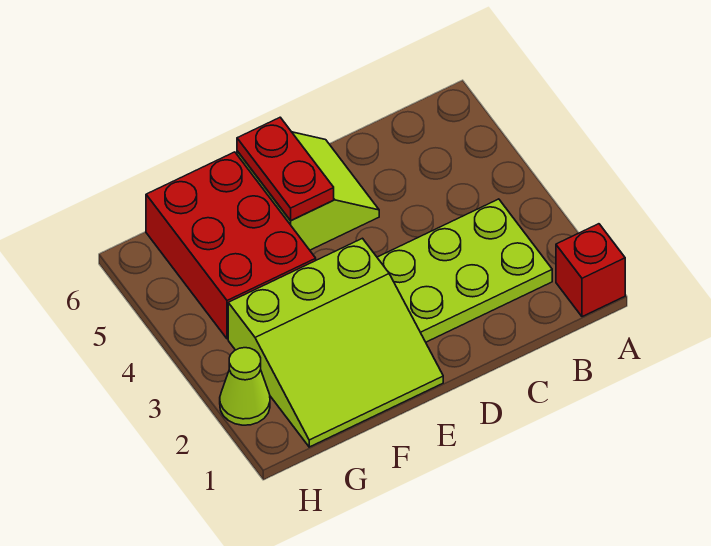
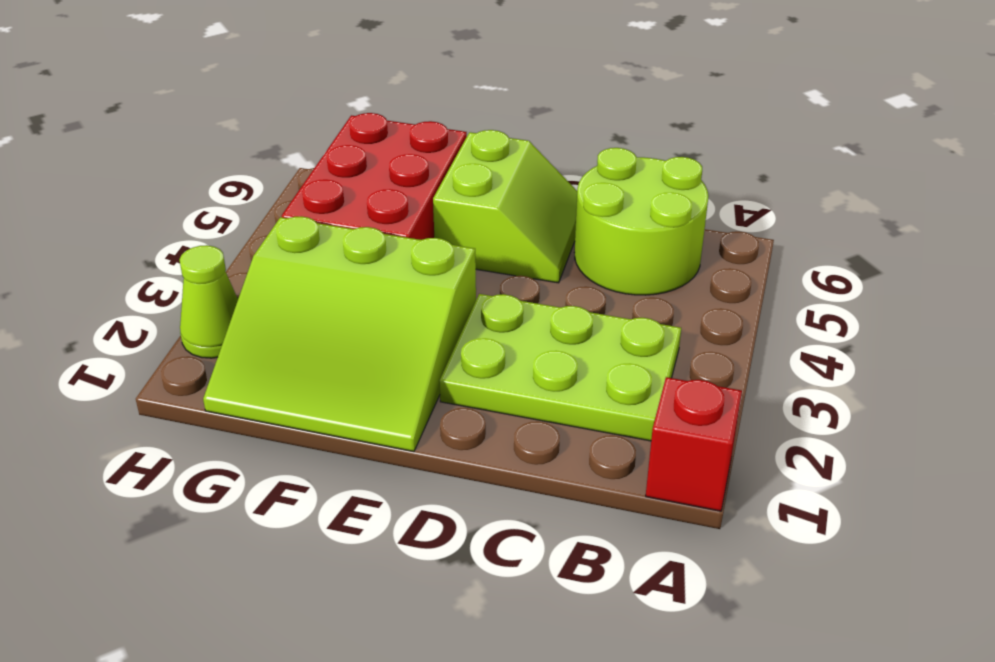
none -> lime round brick B5:C6 level 1
red plate E5:E6 level 2 -> none

